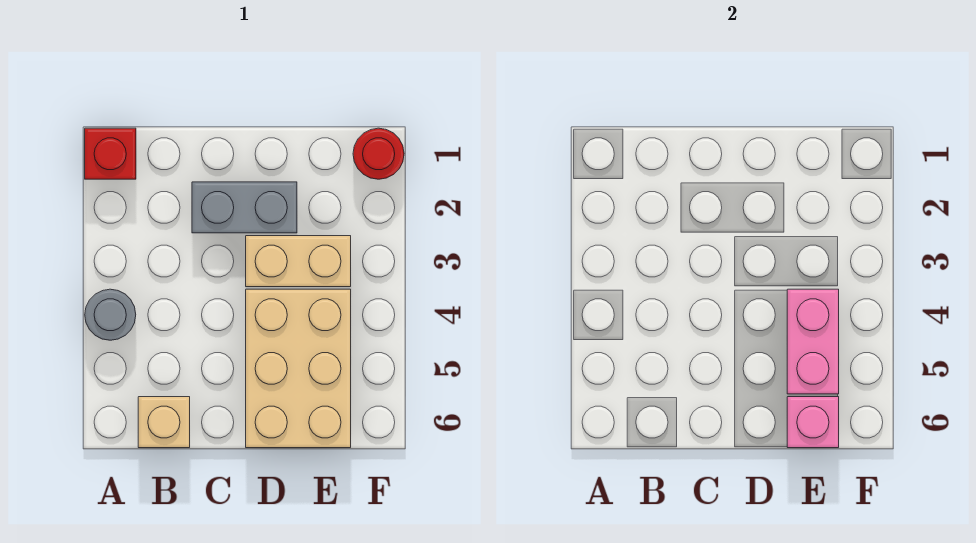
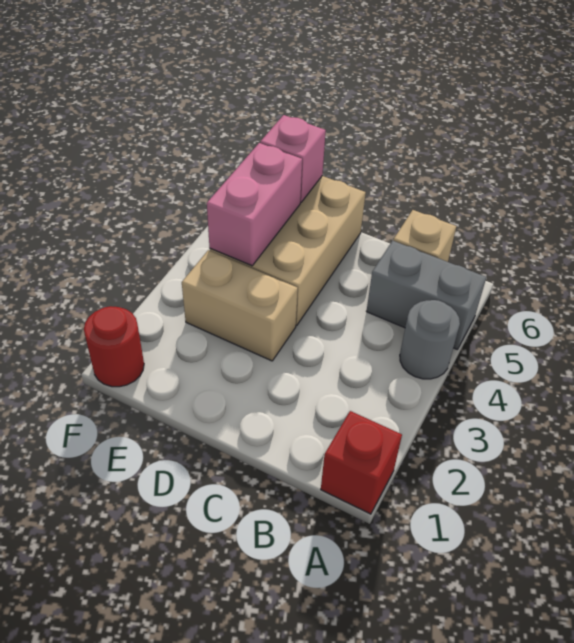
grey brick C2:D2 level 1 -> grey brick A5:B5 level 1

